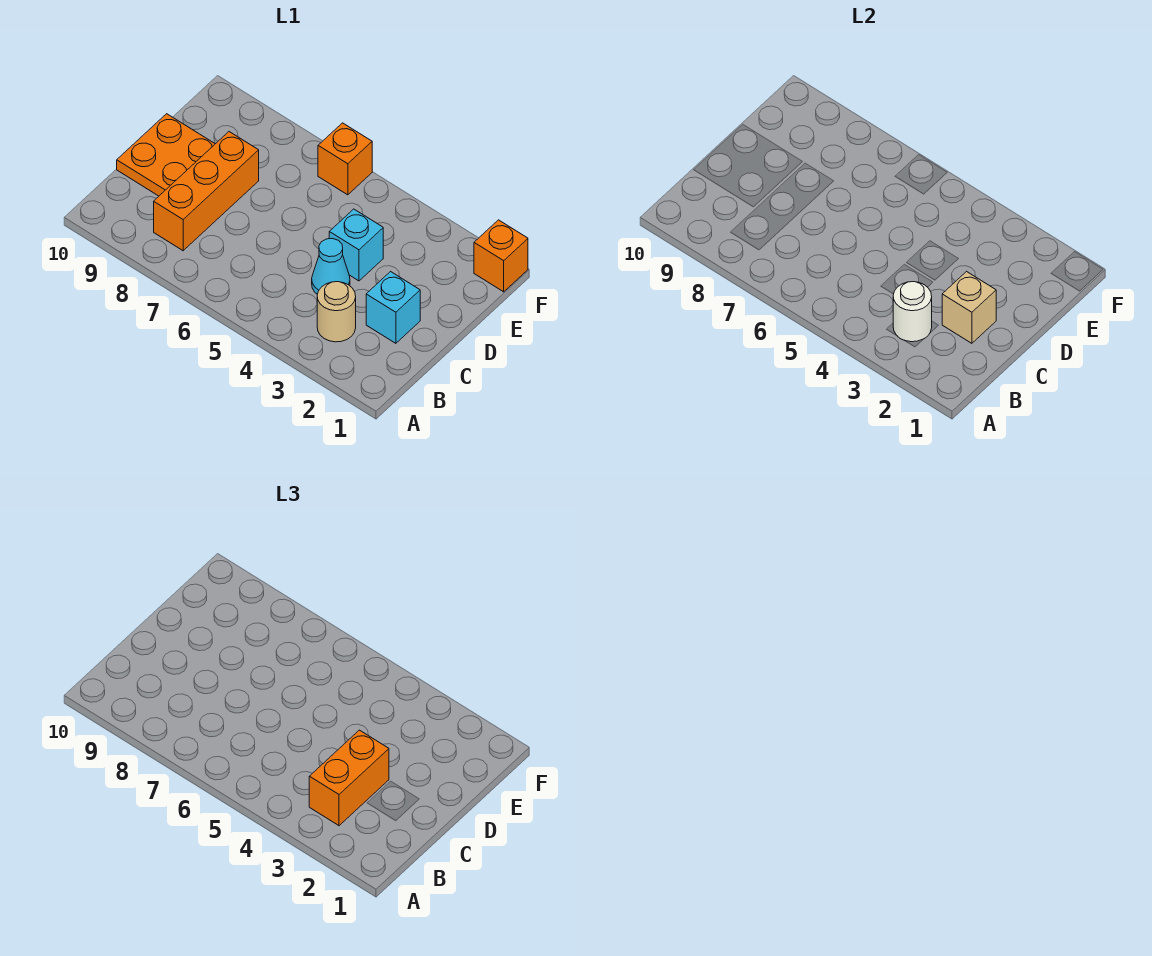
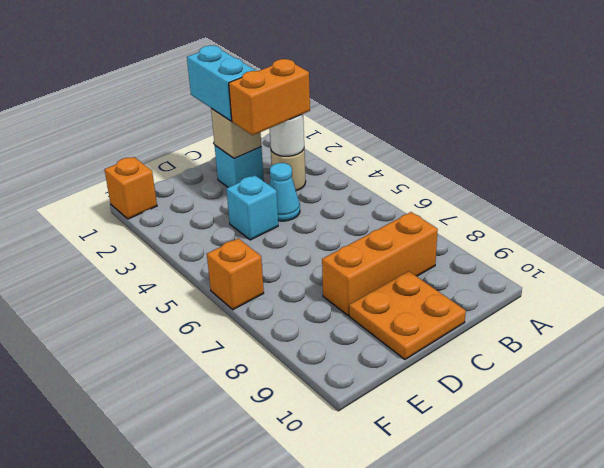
none -> cyan brick C1:C2 level 3

